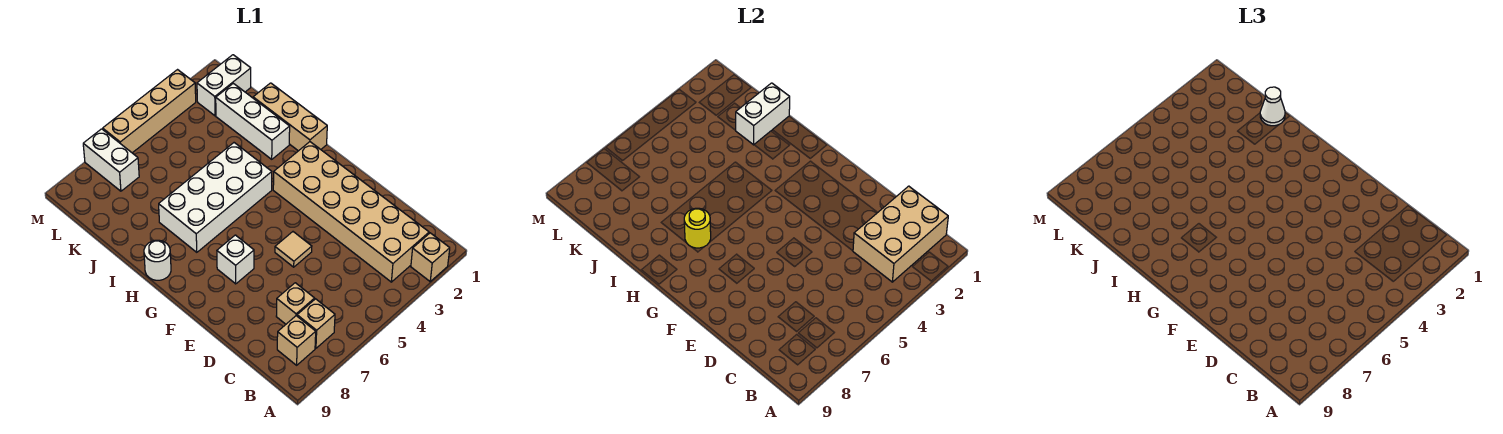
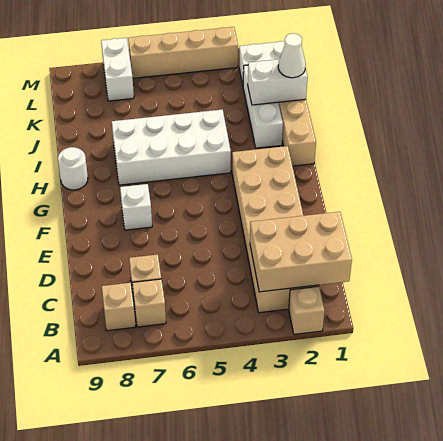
tan tile E5 level 1 -> none
yellow round brick H7 level 2 -> none

